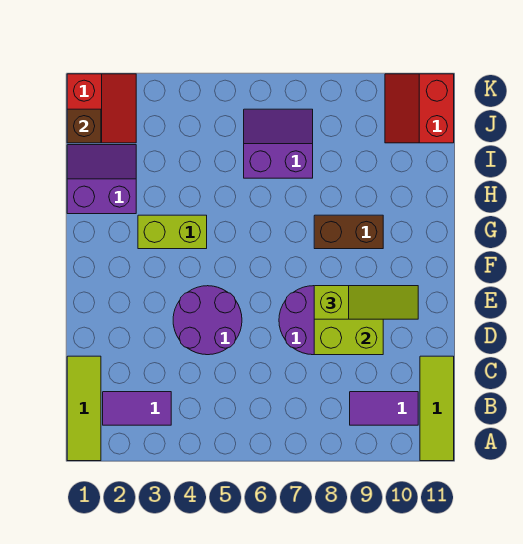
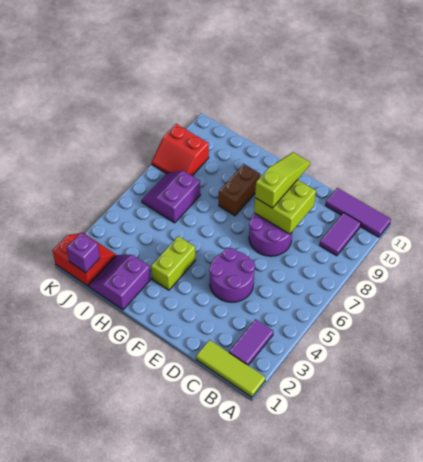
lime tile A11:C11 level 1 -> purple tile A11:C11 level 1
brown brick J1 level 2 -> purple brick J1 level 2
red slope J10:K11 level 1 top 11 -> red slope J8:K9 level 1 top 9

